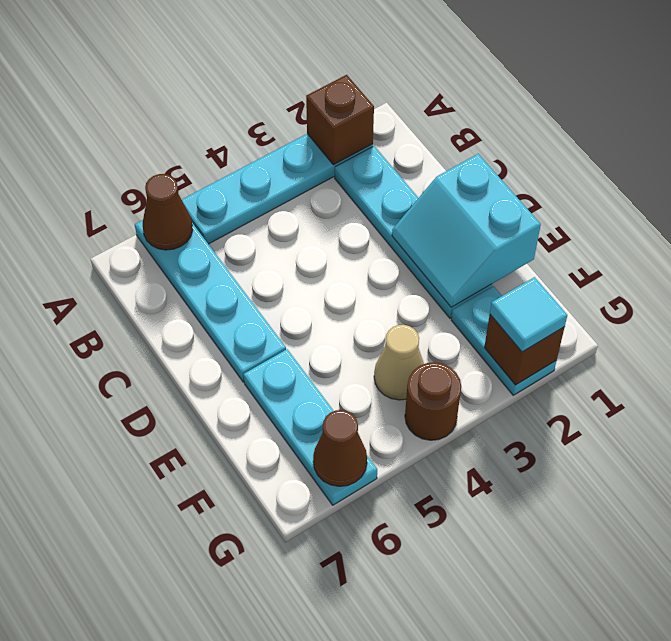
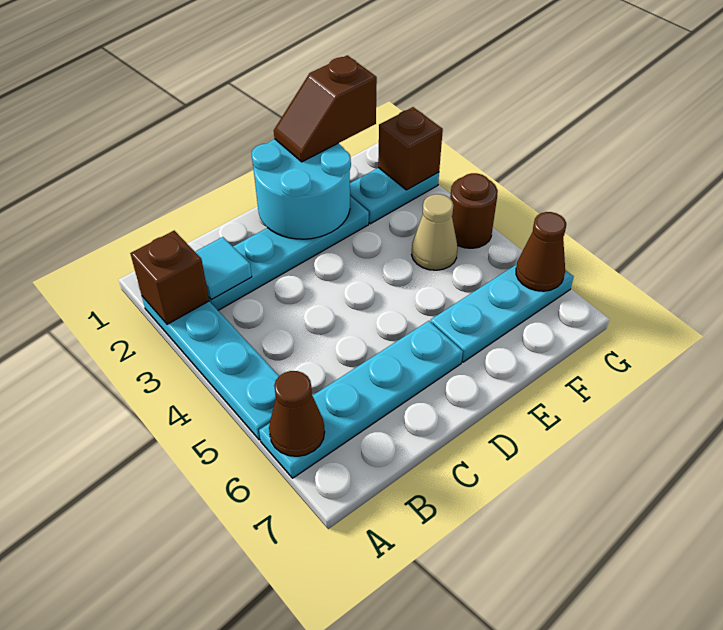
cyan slope D1:E2 level 2 top 1 -> cyan round brick D1:E2 level 2
none -> brown slope E1:F1 level 3 top F
cyan tile G2 level 3 -> cyan tile B2 level 2

